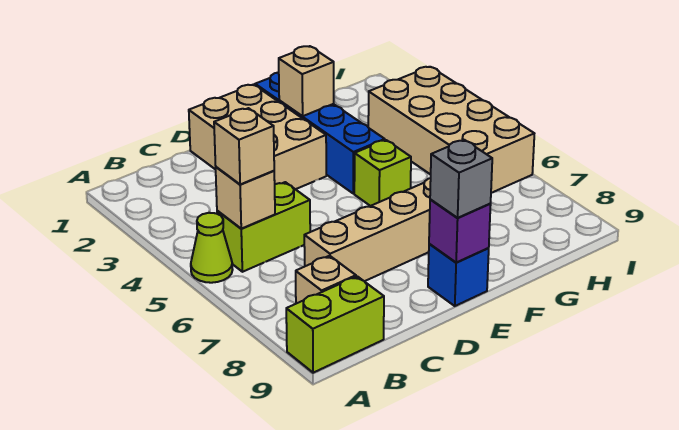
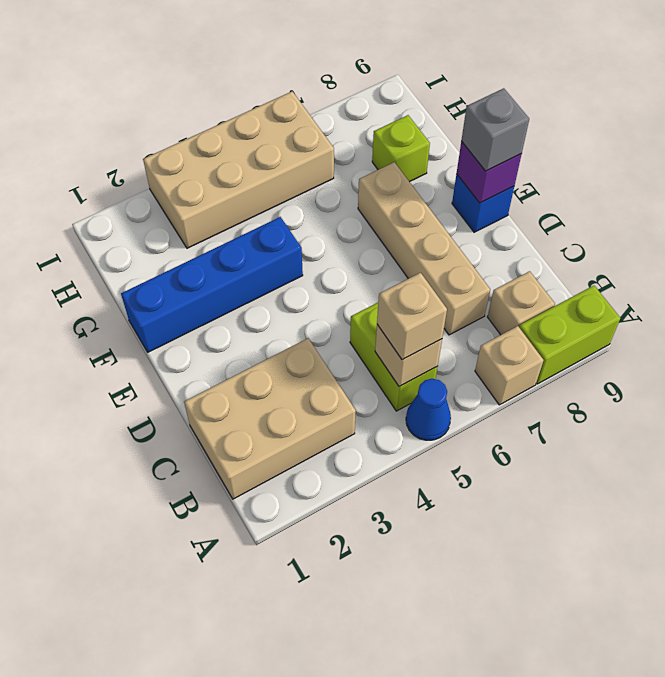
lime cone A5 level 1 -> blue cone A5 level 1
lime brick A9:B9 level 1 -> lime brick A8:A9 level 1
tan brick D1:E3 level 1 -> tan brick B1:C3 level 1
tan brick F2 level 2 -> tan brick A7 level 1
lime brick F5 level 1 -> lime brick G8 level 1

